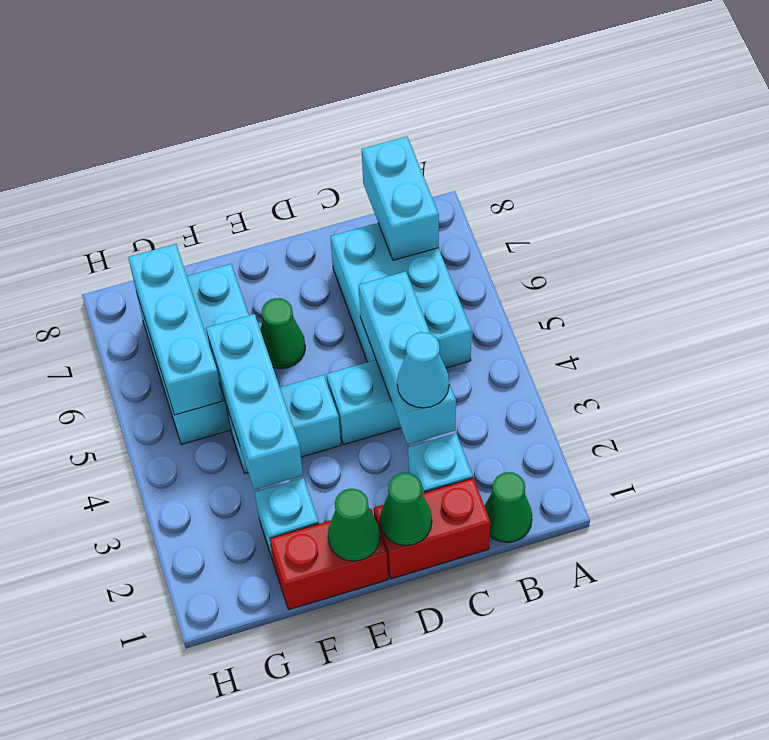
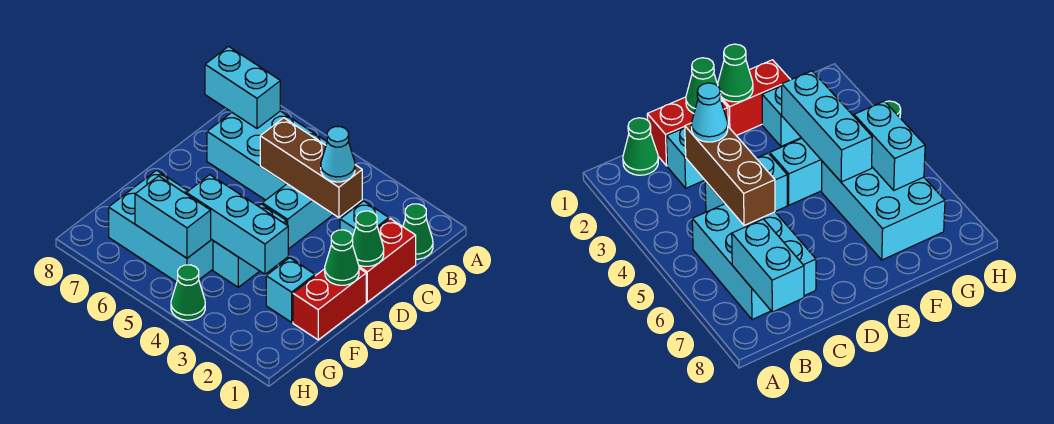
cyan brick C3:C5 level 2 -> brown brick C3:C5 level 2
green cone E6 level 1 -> green cone H4 level 1
cyan brick G5:G7 level 2 -> cyan brick G5:G6 level 2

